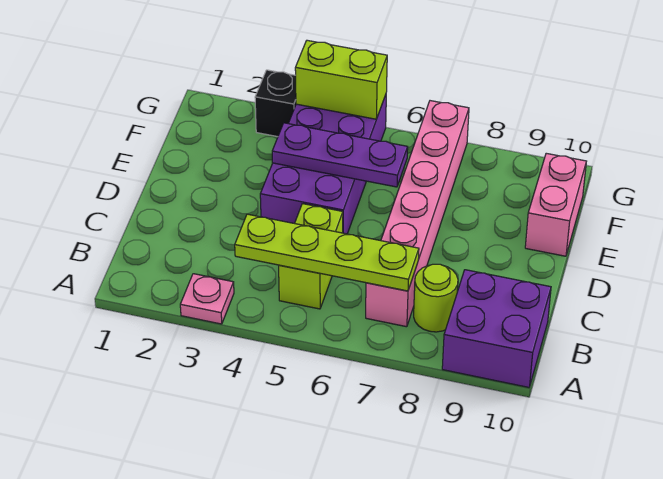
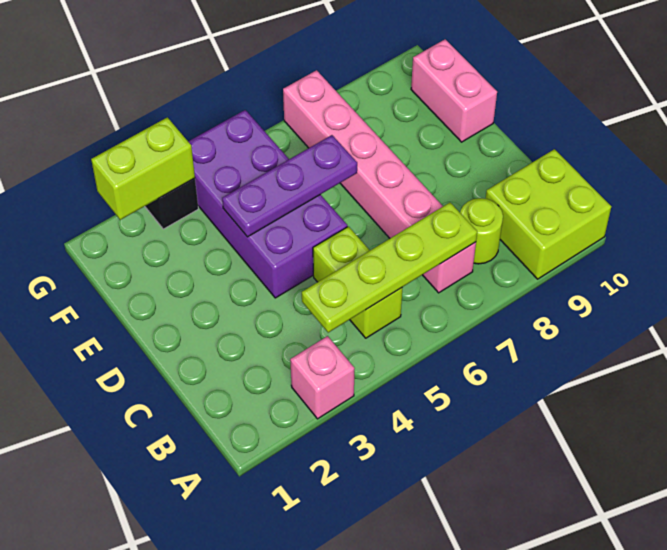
pink plate A3 level 1 -> pink brick A3 level 1
purple brick A9:B10 level 1 -> lime brick A9:B10 level 1
lime brick G4:G5 level 2 -> lime brick G2:G3 level 2

